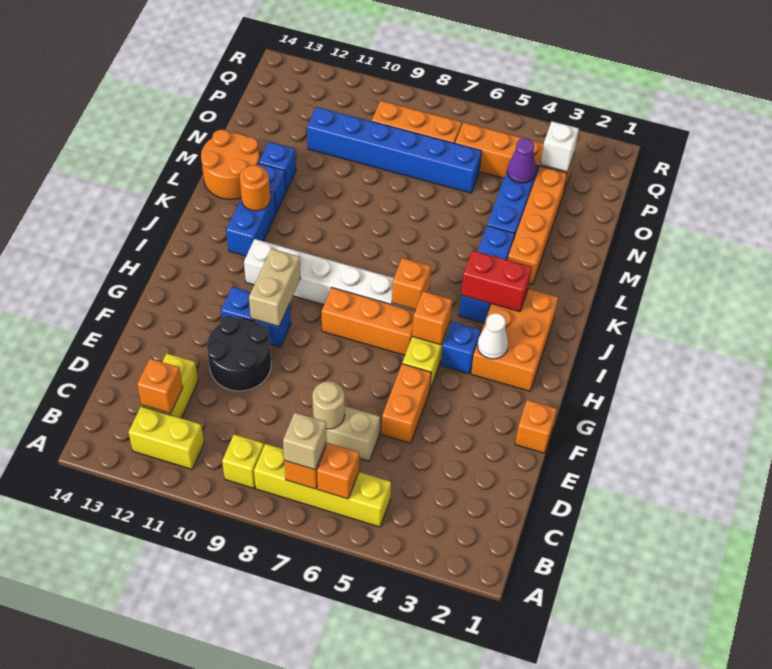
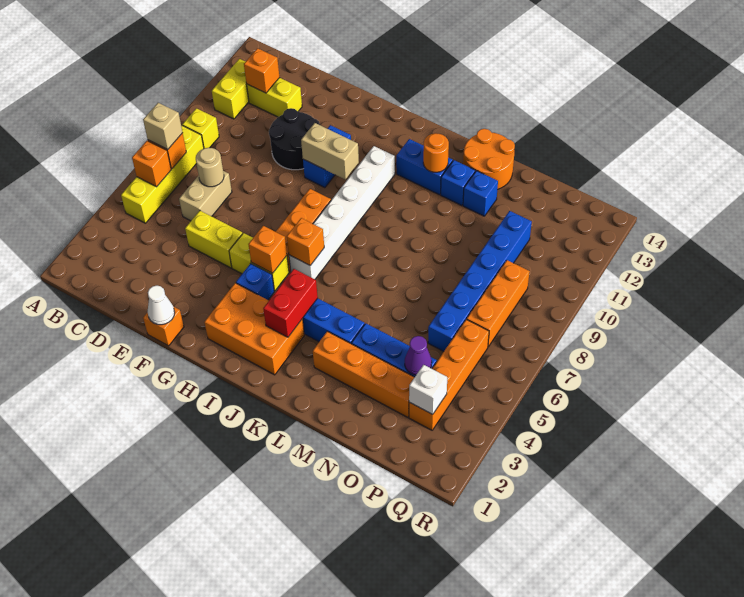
orange brick E5:F5 level 1 -> yellow brick E5:F5 level 1
white cone H3 level 2 -> white cone F1 level 2

